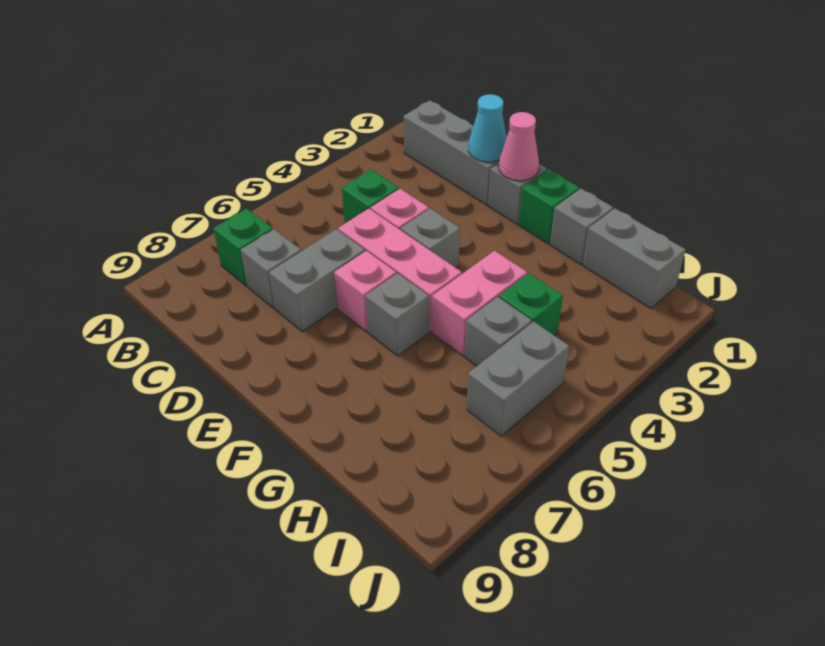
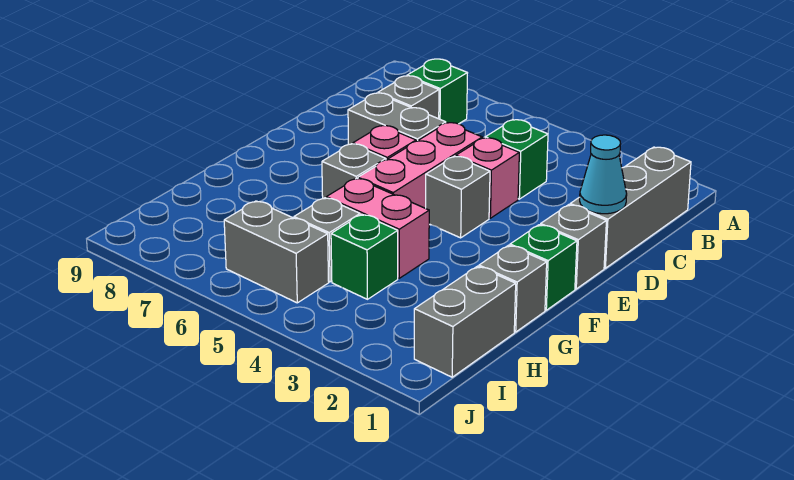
pink cone E1 level 2 -> none

